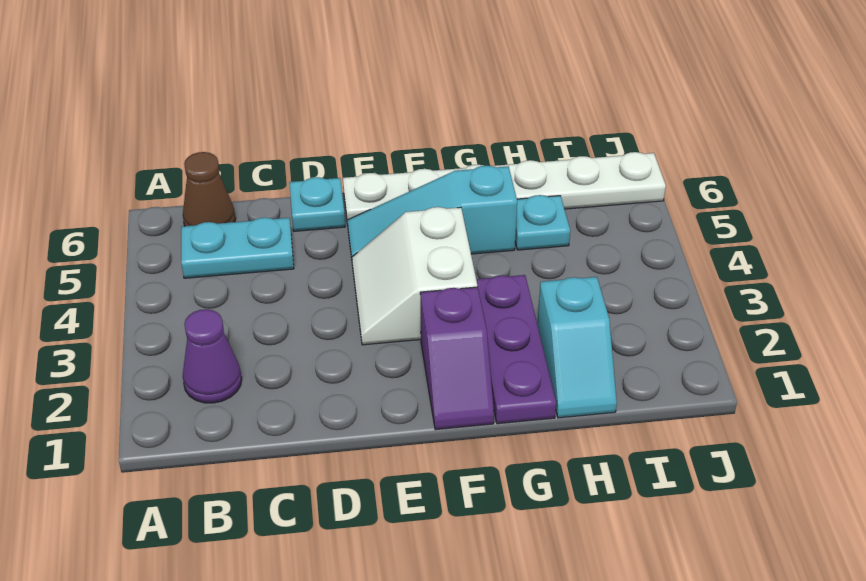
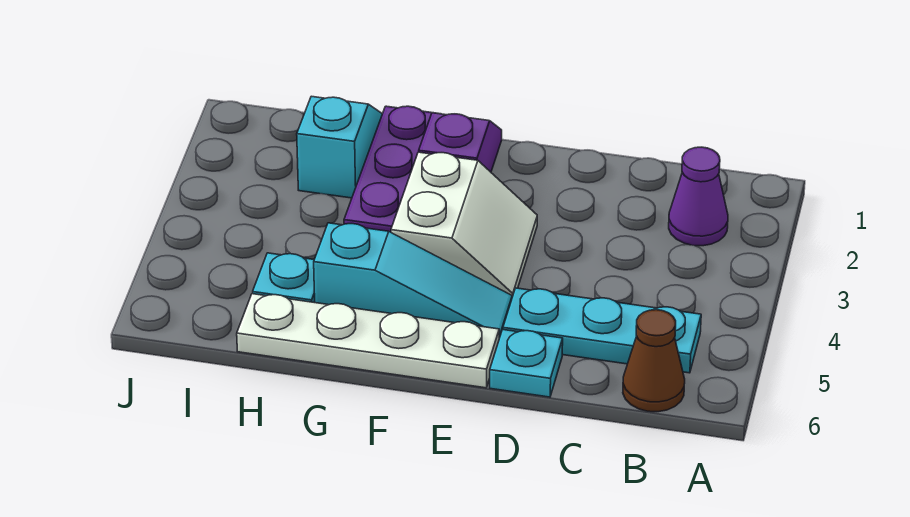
cyan plate B5:C5 level 1 -> cyan plate B5:D5 level 1
white plate E6:J6 level 1 -> white plate E6:H6 level 1

